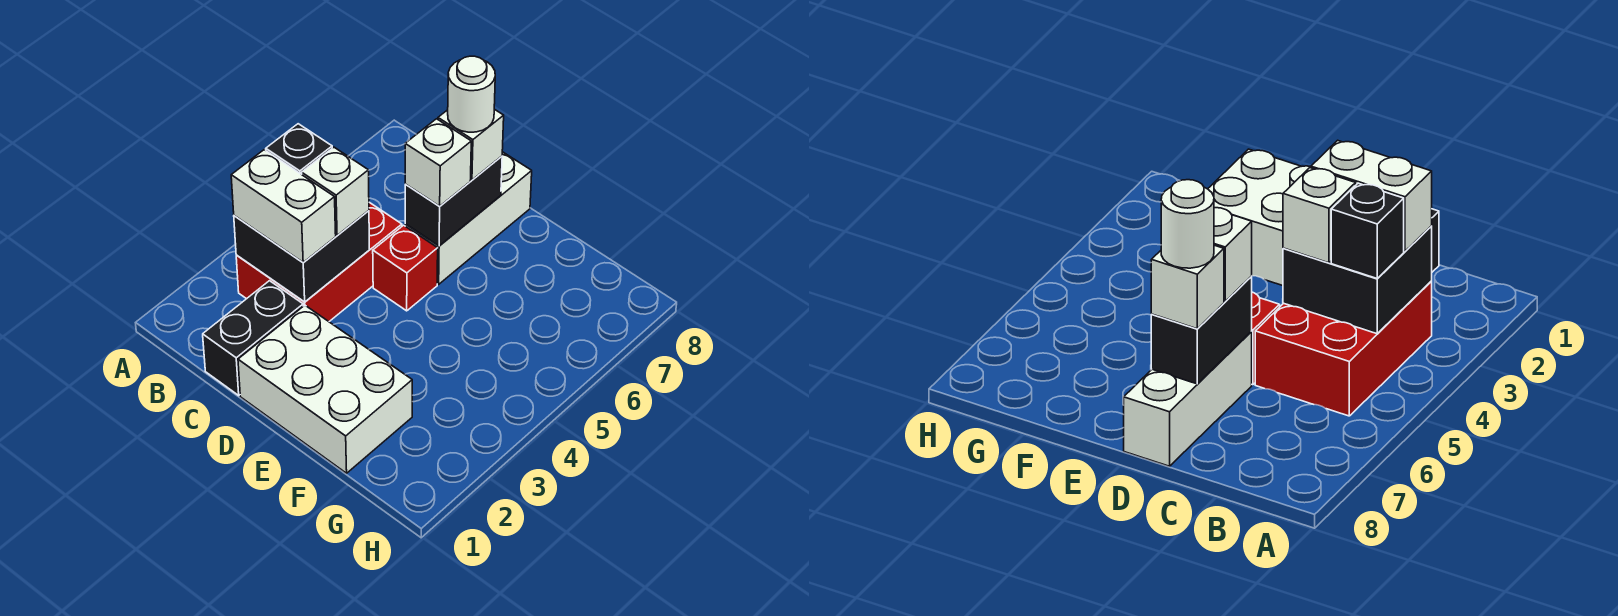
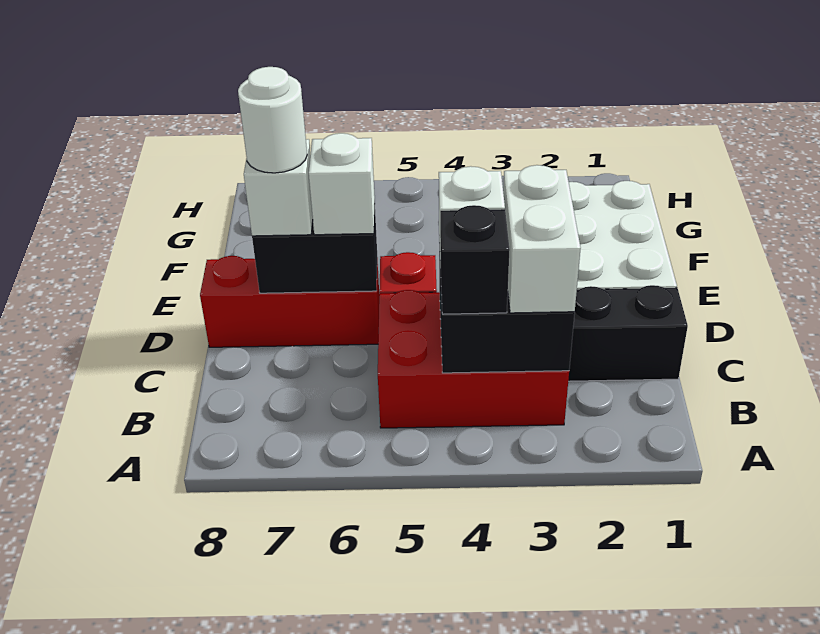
white brick D6:D8 level 1 -> red brick D6:D8 level 1

